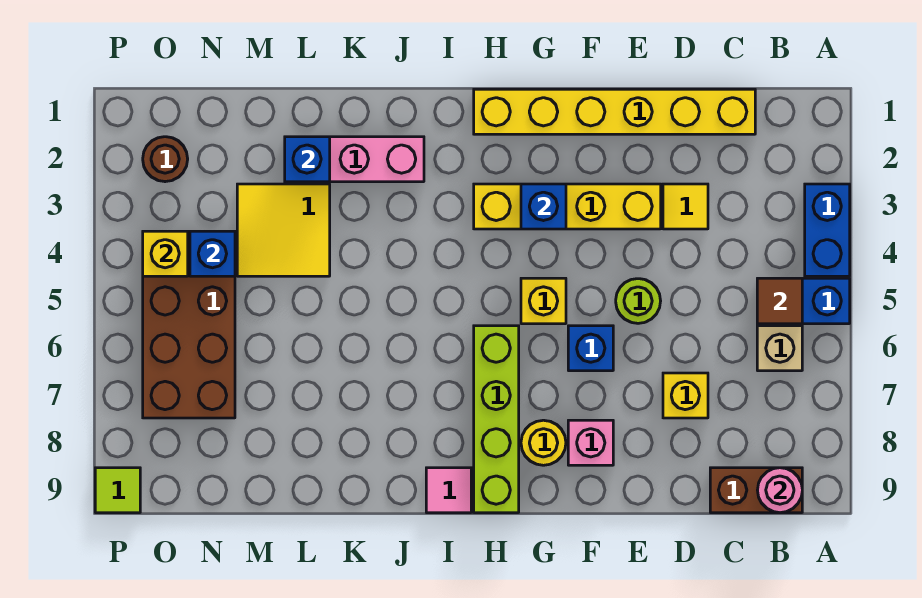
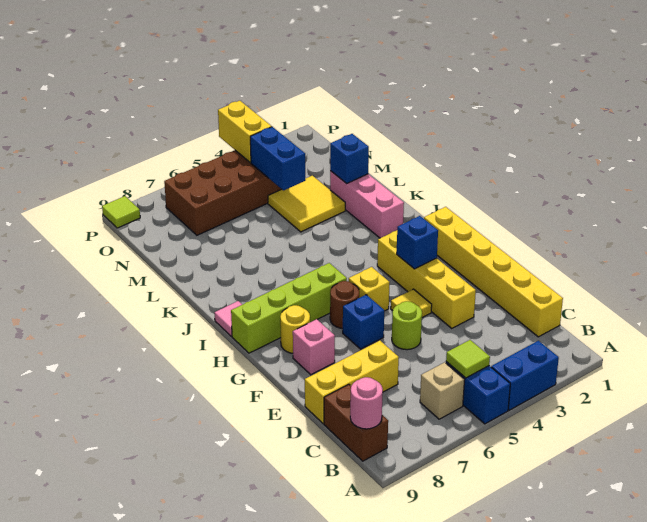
brown tile B5 level 2 -> lime tile B5 level 2
yellow tile D3 level 1 -> yellow tile F4 level 1
yellow brick D7 level 1 -> yellow brick D7:D9 level 1
blue brick N4 level 2 -> blue brick M4:N4 level 2
brown round brick O2 level 1 -> brown round brick G6 level 1
yellow brick O4 level 2 -> yellow brick O4:P4 level 2

